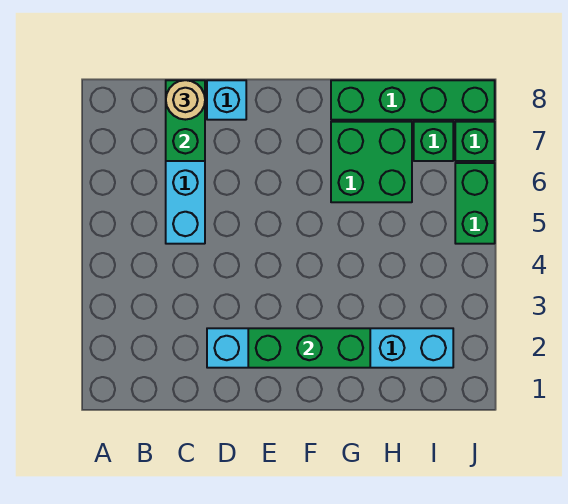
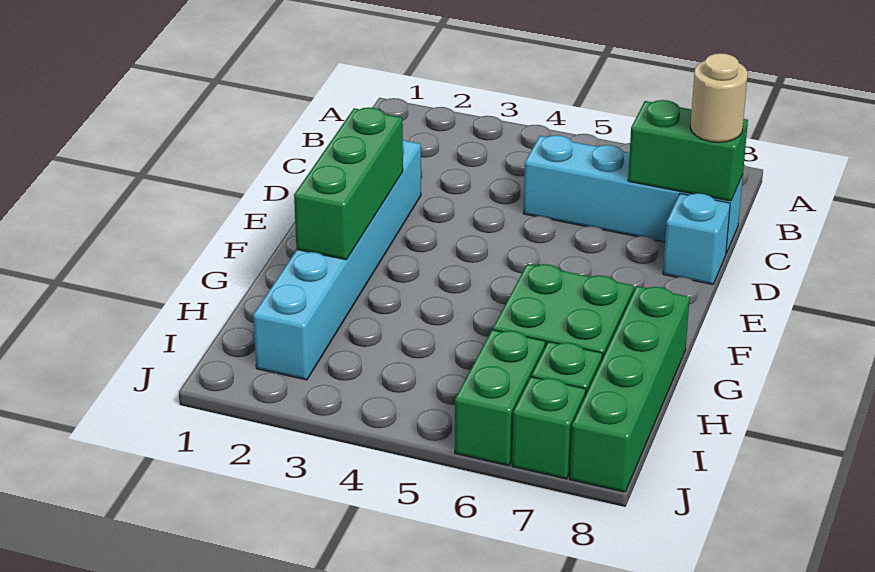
green brick J5:J6 level 1 -> green brick I6:J6 level 1

